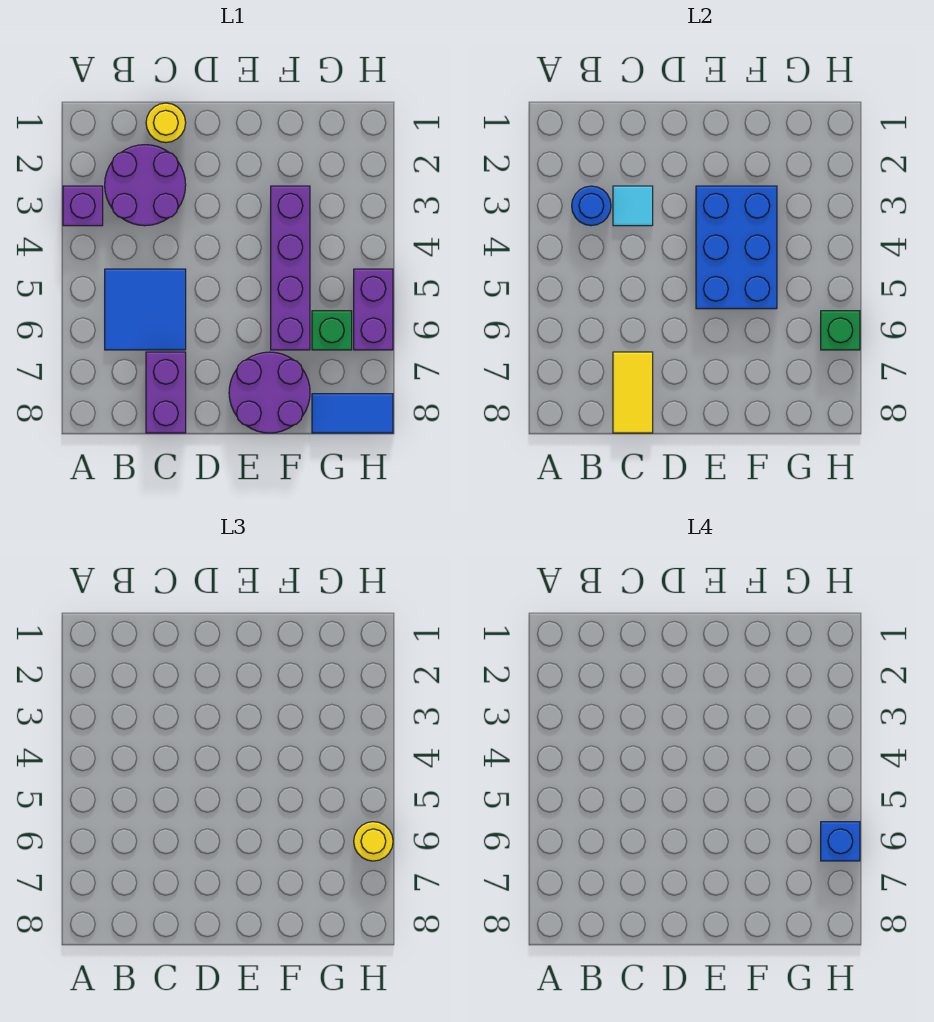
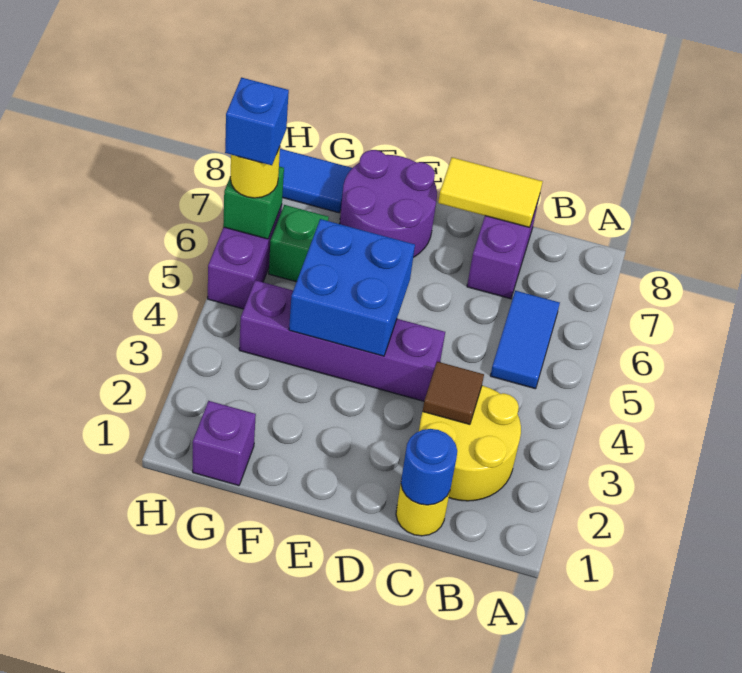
purple brick A3 level 1 -> purple brick G1 level 1
purple round brick B2:C3 level 1 -> yellow round brick B2:C3 level 1
blue round brick B3 level 2 -> blue round brick C1 level 2
blue tile B5:C6 level 1 -> blue tile B5:B6 level 1
cyan tile C3 level 2 -> brown tile C3 level 2
yellow tile C7:C8 level 2 -> yellow tile C8:D8 level 2
blue brick E3:F5 level 2 -> blue brick E4:F5 level 2
purple brick F3:F6 level 1 -> purple brick D4:G4 level 1

